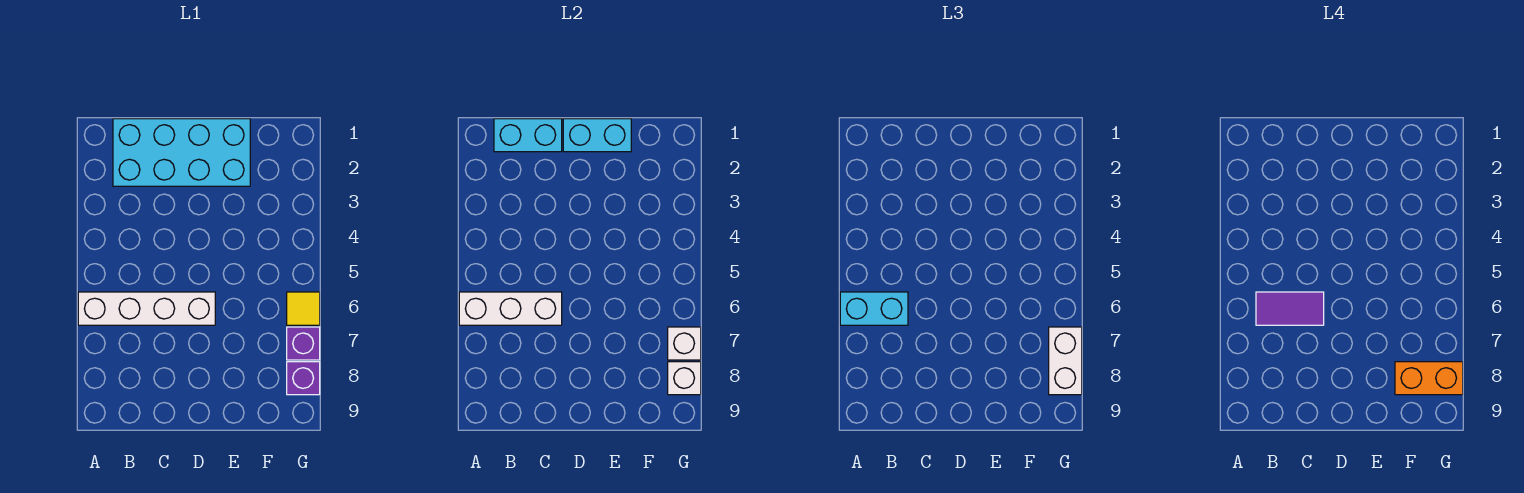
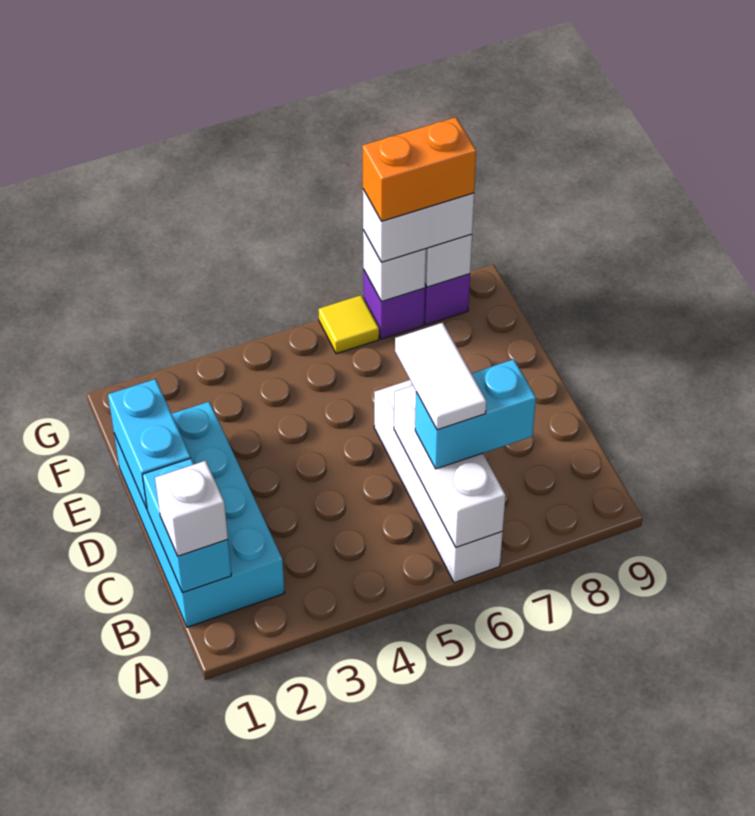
cyan brick A6:B6 level 3 -> cyan brick B6:B7 level 3
none -> white brick B1 level 3
purple tile B6:C6 level 4 -> white tile B6:C6 level 4
orange brick F8:G8 level 4 -> orange brick G7:G8 level 4

